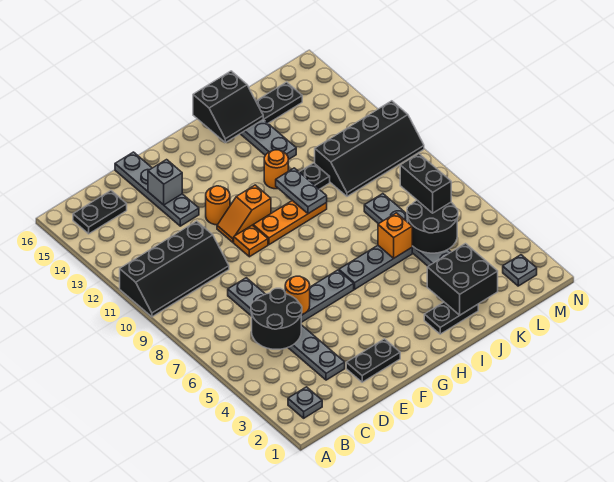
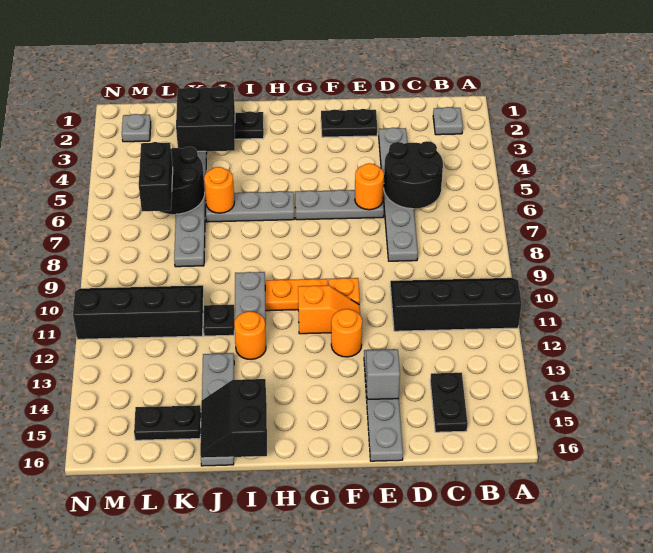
black plate B15:C15 level 1 -> black plate C14:C15 level 1
black slope I15:J16 level 2 top 16 -> black slope I15:J16 level 2 top I
orange brick J6 level 2 -> orange round brick J6 level 2

